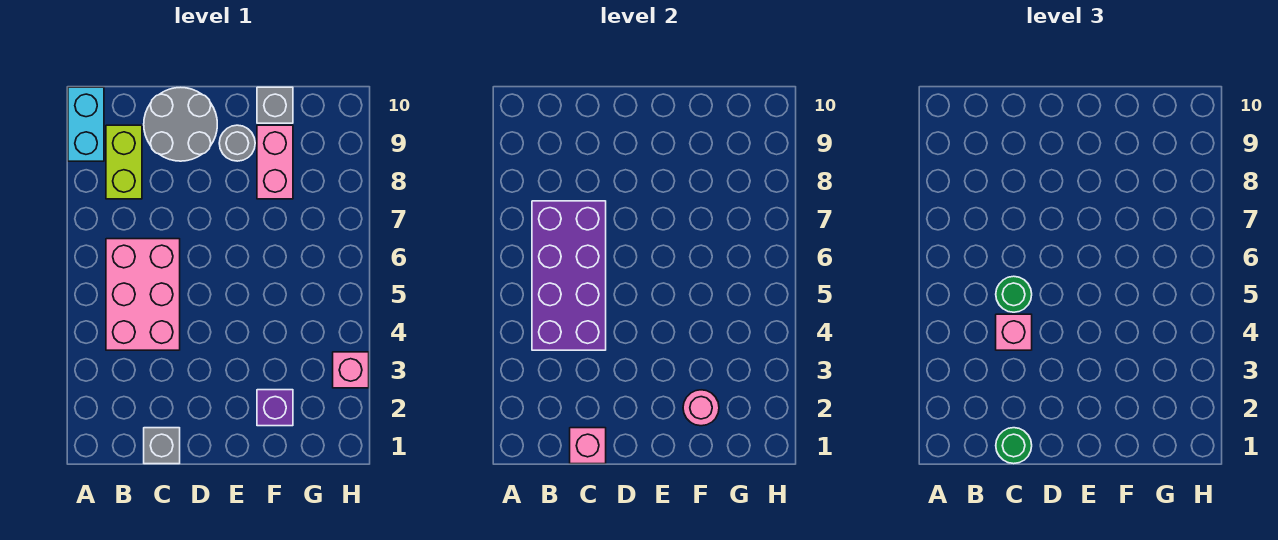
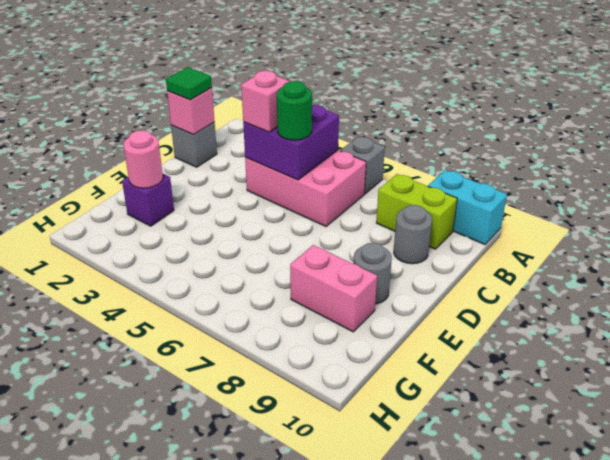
purple brick B4:C7 level 2 -> purple brick B4:C5 level 2
green round brick C1 level 3 -> green tile C1 level 3
grey round brick C9:D10 level 1 -> grey round brick C9 level 1
grey brick F10 level 1 -> grey brick A6 level 1
pink brick H3 level 1 -> none

